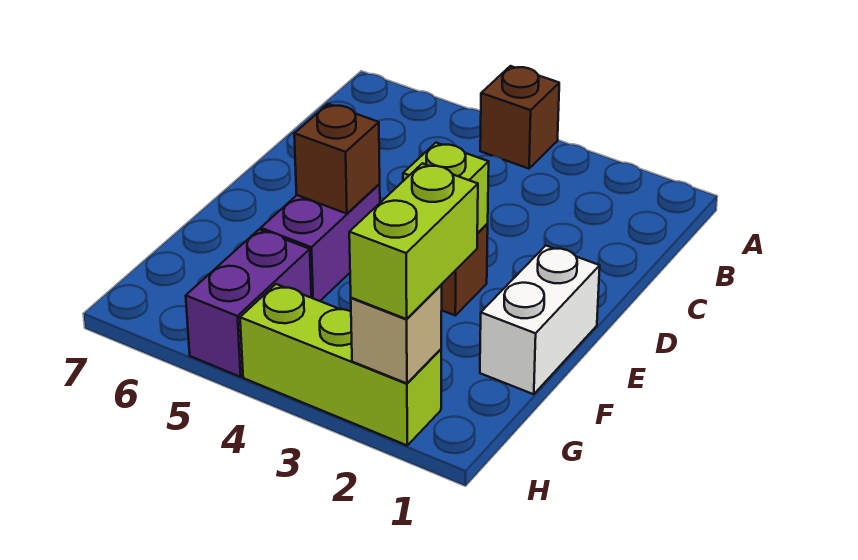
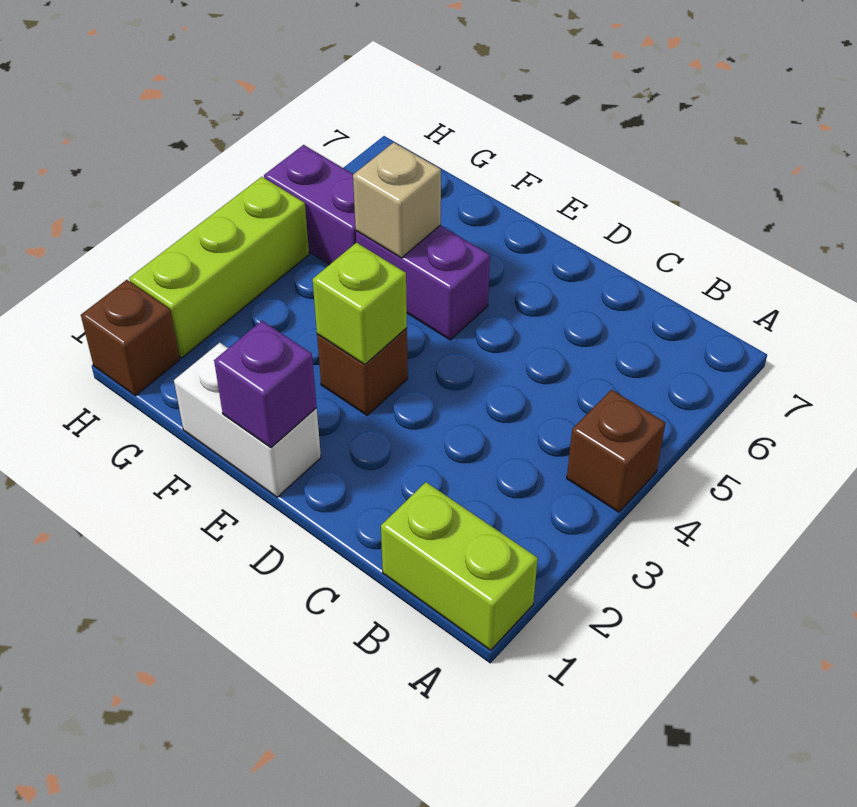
none -> purple brick E1 level 2
brown brick E5 level 2 -> brown brick H1 level 1
lime brick G2:H2 level 3 -> lime brick A1:B1 level 1
tan brick H2 level 2 -> tan brick F5 level 2

